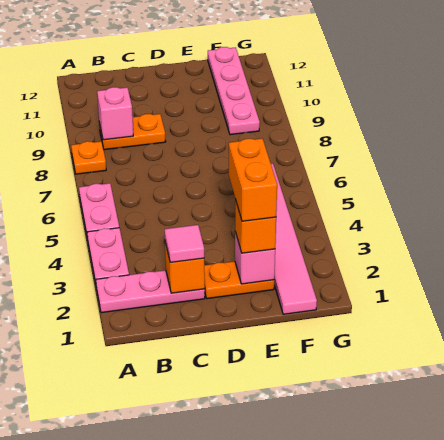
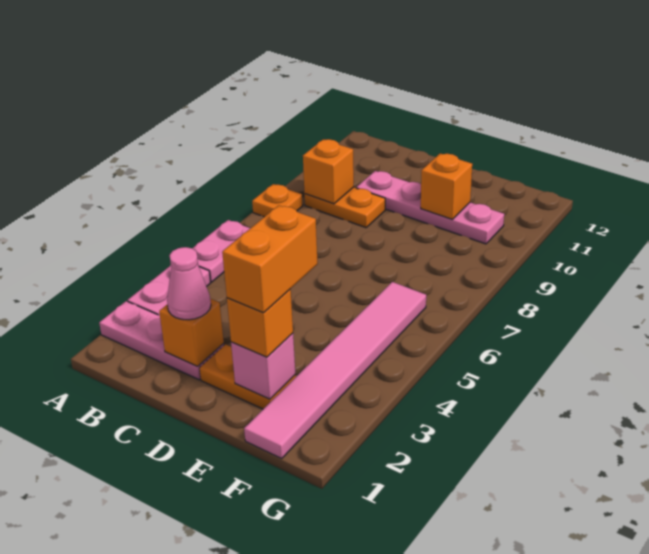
pink brick B9 level 2 -> orange brick B9 level 2
pink tile C2 level 3 -> pink cone C2 level 3
none -> orange brick E10 level 2
pink plate F9:F12 level 1 -> pink plate C10:F10 level 1

